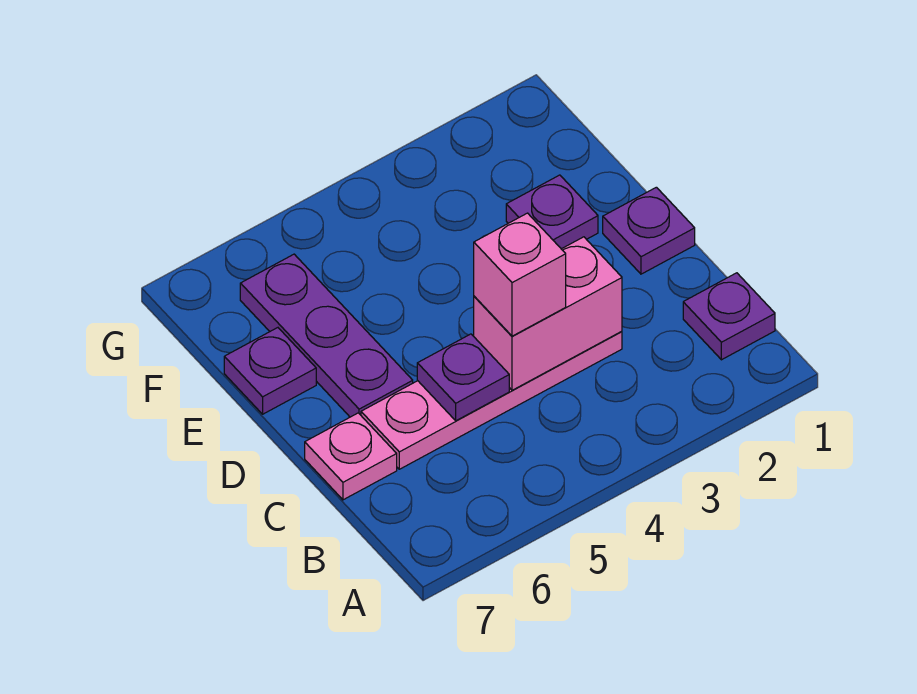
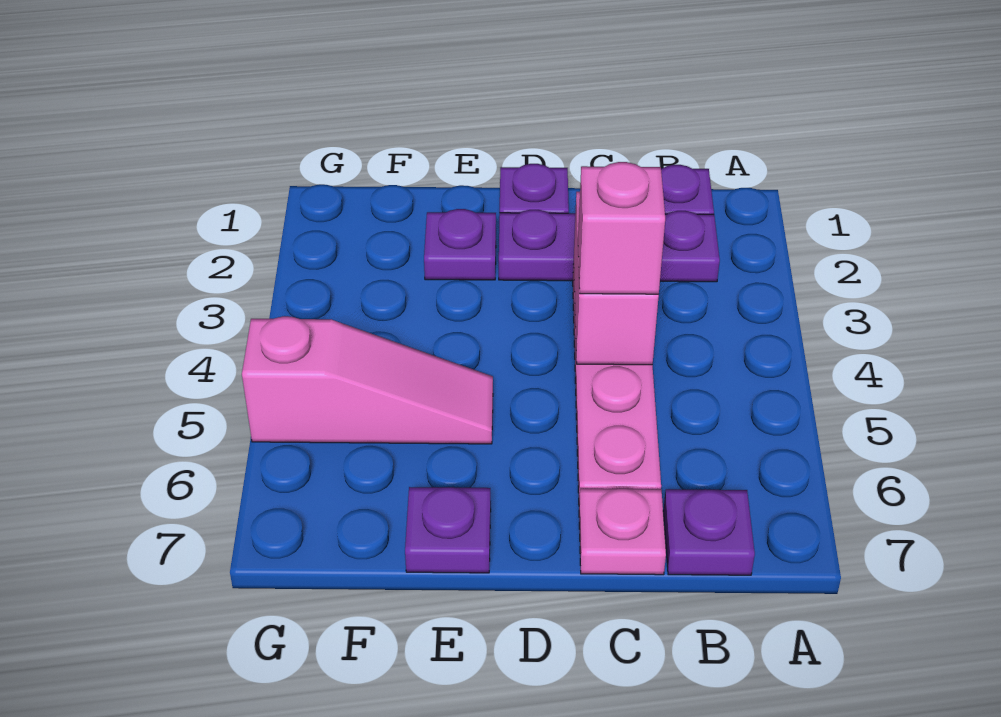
purple plate C5 level 2 -> purple plate B7 level 1
purple plate D6:F6 level 1 -> purple plate B2:D2 level 1
none -> pink slope E5:G5 level 1 top G

